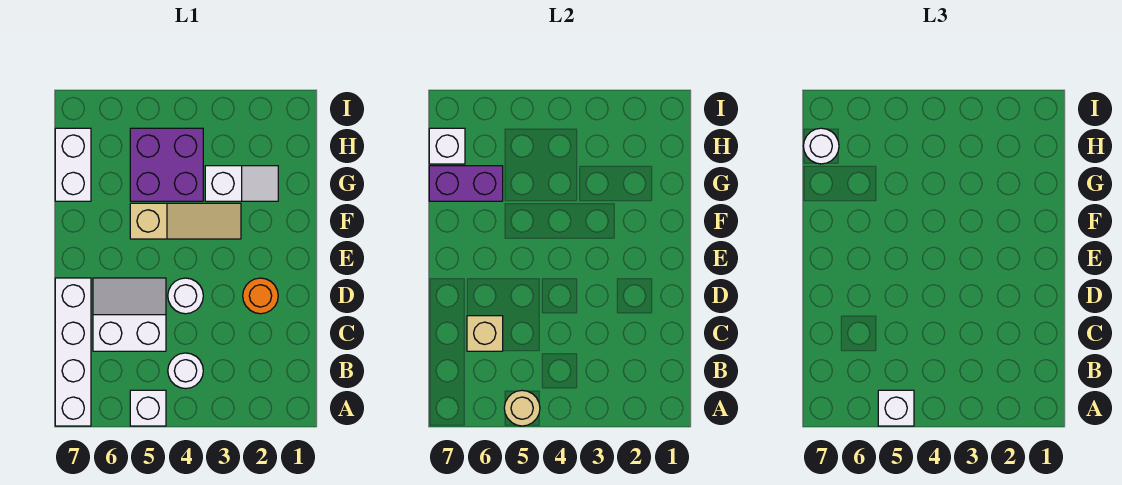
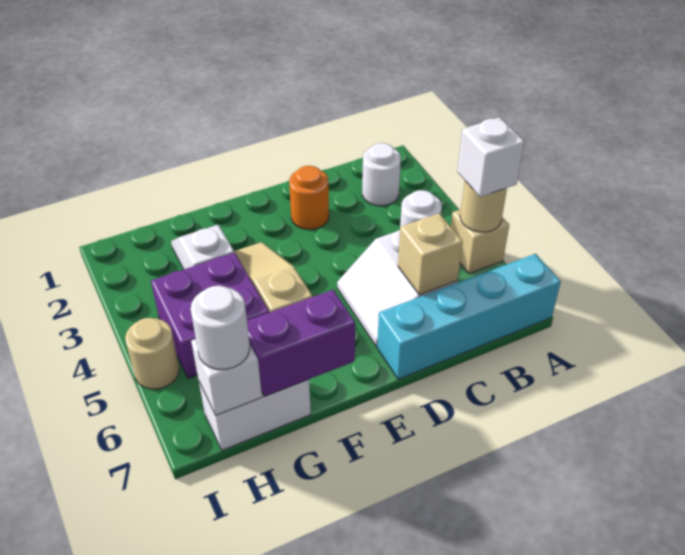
white brick A5 level 1 -> tan brick A5 level 1
white brick A7:D7 level 1 -> cyan brick A7:D7 level 1
white round brick D4 level 1 -> white round brick B2 level 1
purple brick G6:G7 level 2 -> purple brick F7:G7 level 2
none -> tan round brick I5 level 1

